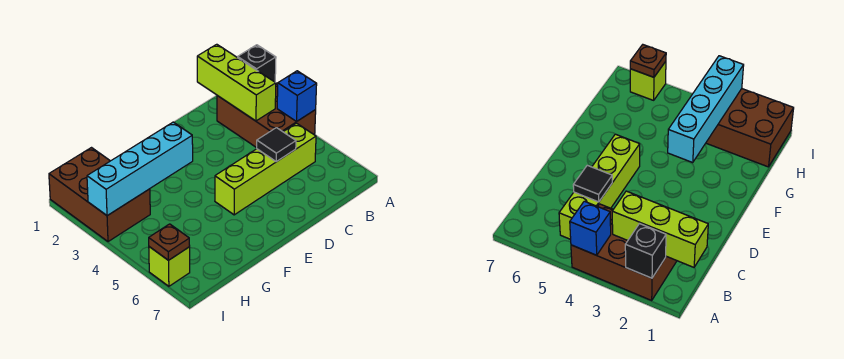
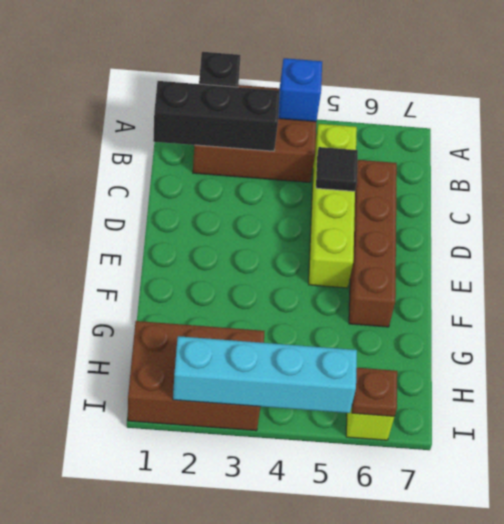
lime brick B1:B3 level 2 -> black brick B1:B3 level 2
none -> brown brick C6:F6 level 1
cyan brick F3:I3 level 2 -> cyan brick I2:I5 level 2

